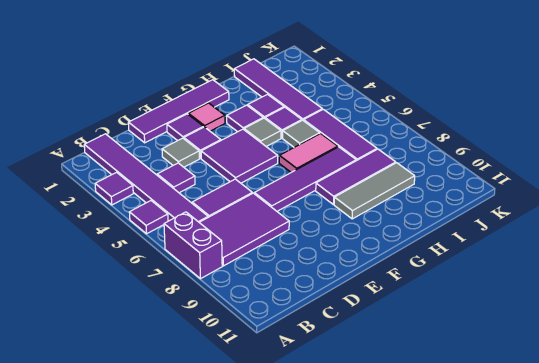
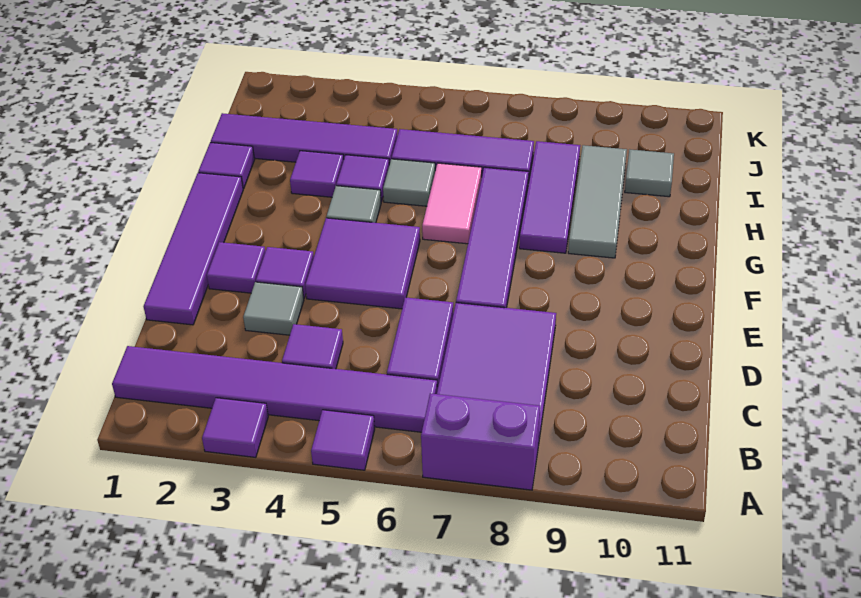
pink tile F2 level 1 -> none
purple tile G3 level 1 -> purple tile H1 level 1
none -> grey tile I10 level 1

